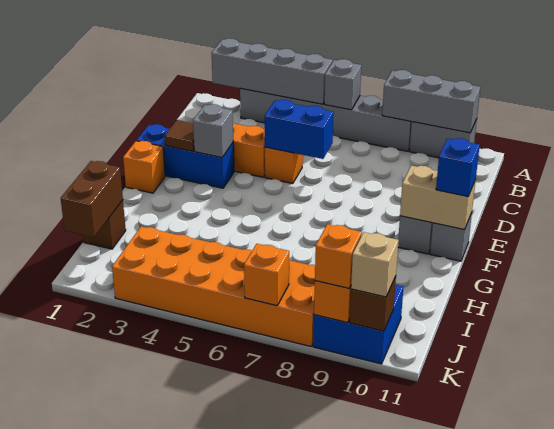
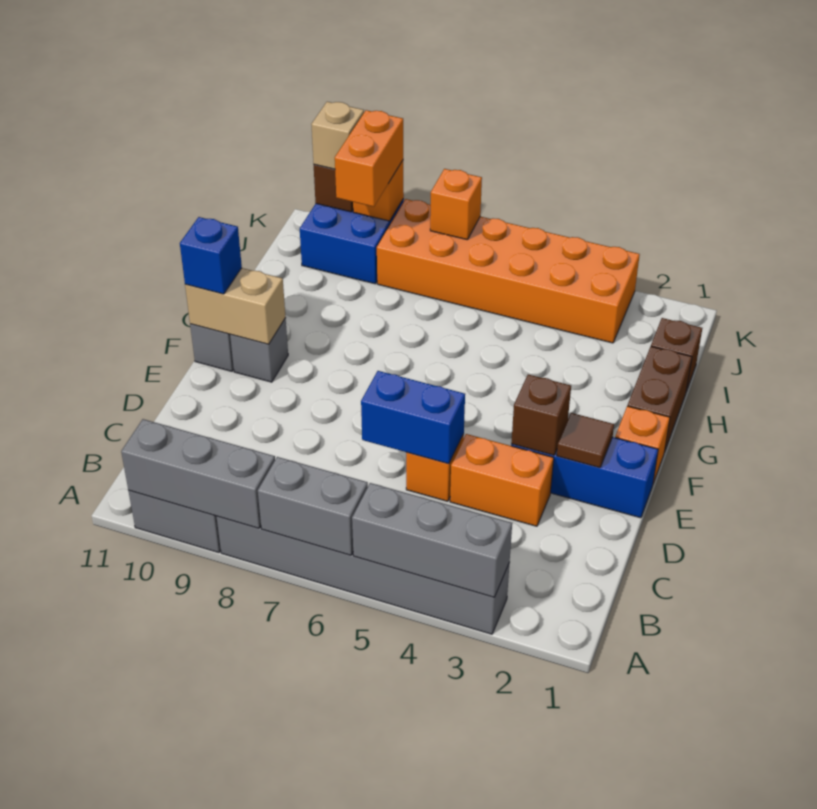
grey brick A2:A5 level 2 -> grey brick A3:A5 level 2
grey brick A6 level 2 -> grey brick A6:A7 level 2
grey brick E3 level 2 -> brown brick E3 level 2
brown brick I1:J1 level 2 -> brown brick G1:H1 level 1
orange brick K9 level 3 -> orange brick J9:K9 level 3

